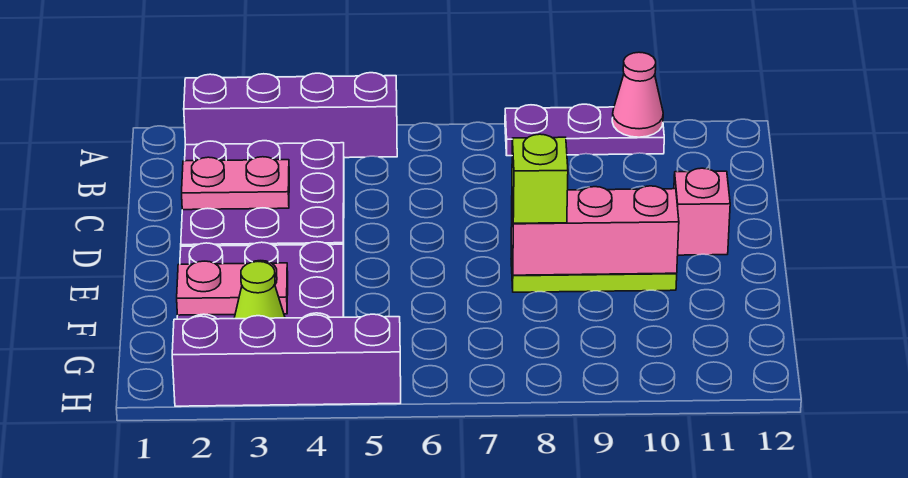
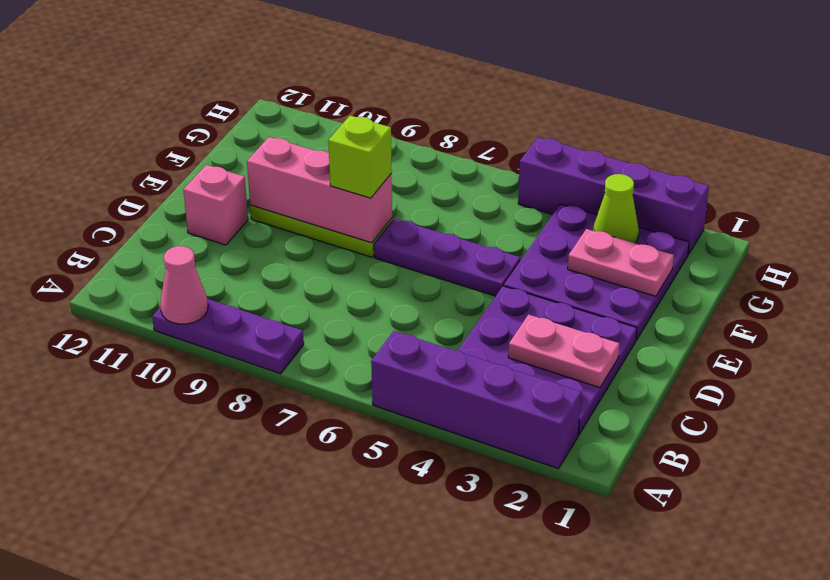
none -> purple plate E5:E7 level 1

